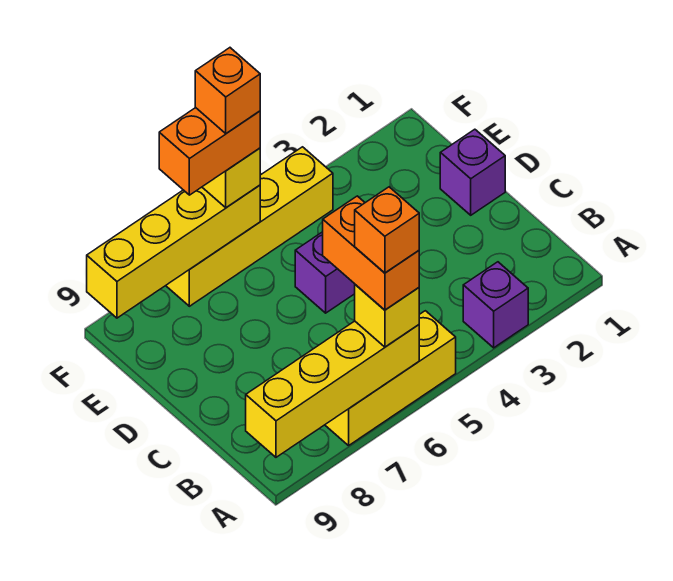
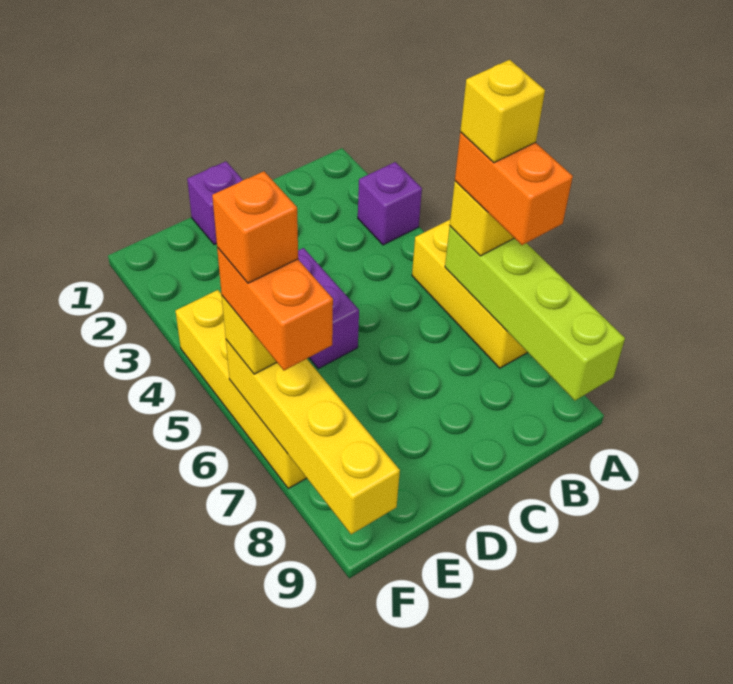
yellow brick A6:A9 level 2 -> lime brick A6:A9 level 2
orange brick A6:B6 level 4 -> orange brick A6:A7 level 4
orange brick A6 level 5 -> yellow brick A6 level 5

